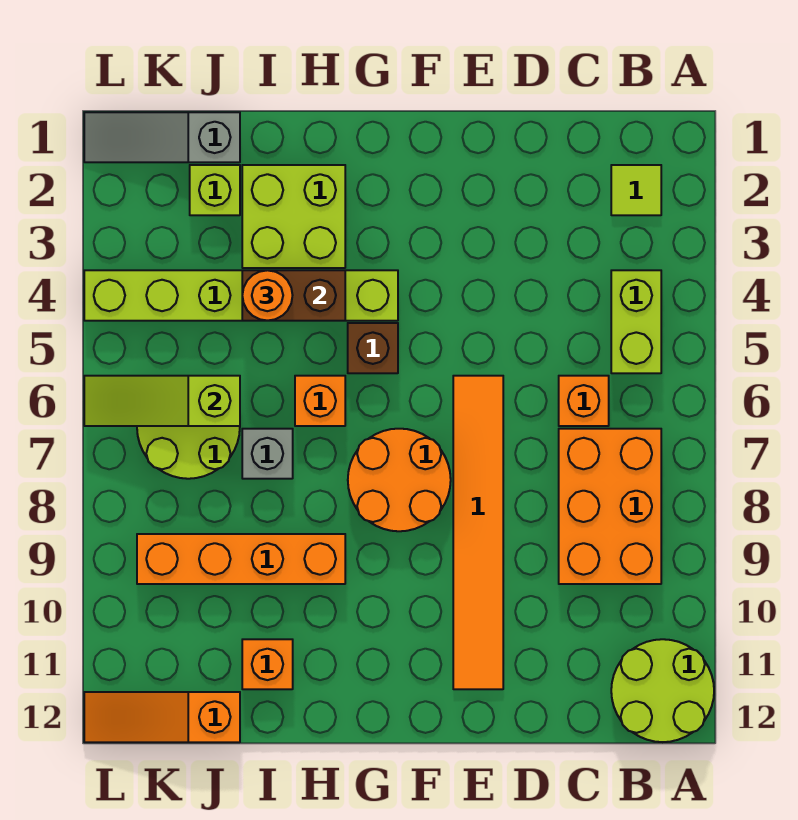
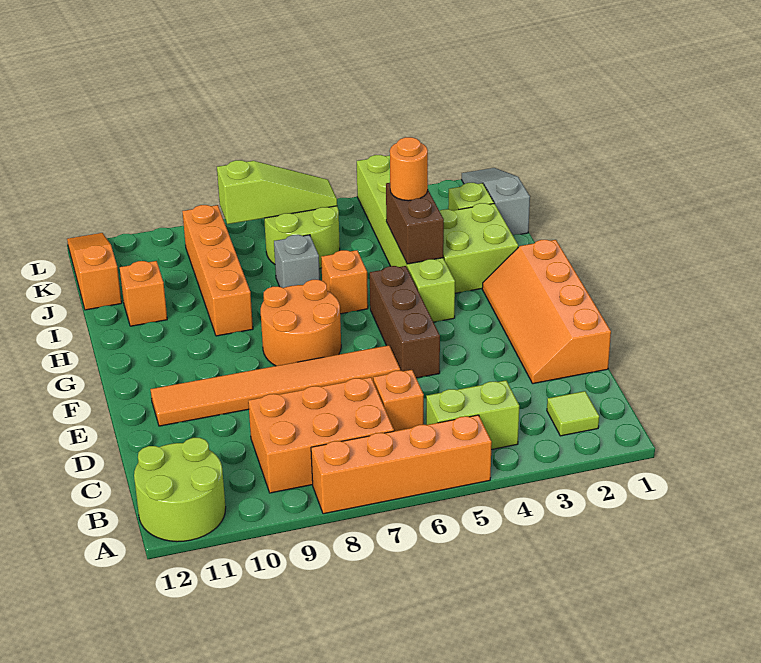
none -> orange brick A5:A8 level 1
none -> orange slope D1:G2 level 1 top 1
brown brick G5 level 1 -> brown brick E5:G5 level 1
lime slope J6:L6 level 2 top J -> lime slope K6:K8 level 2 top 8

